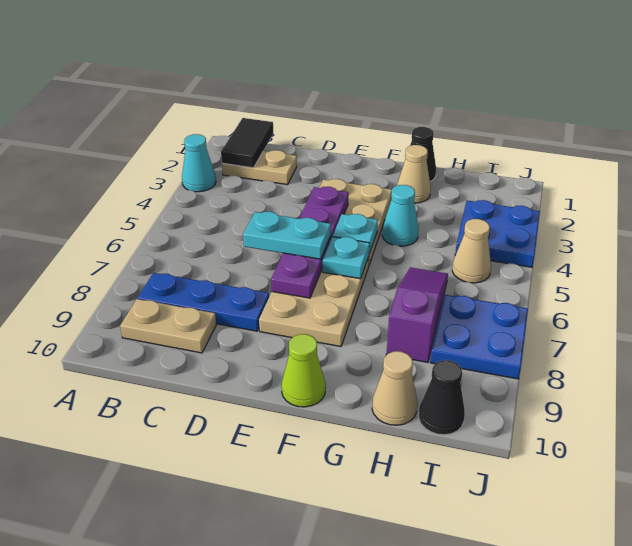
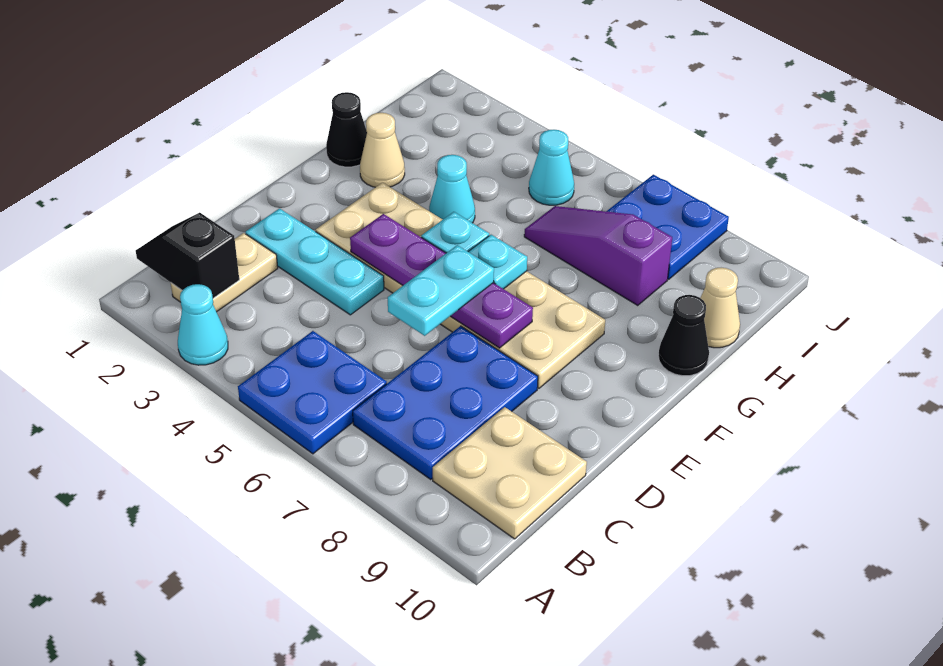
black tile B1:B2 level 2 -> black slope B1:B2 level 2 top 2
blue plate B8:D8 level 1 -> blue plate B7:D8 level 1
tan plate B9:C9 level 1 -> tan plate B9:C10 level 1
none -> cyan plate D2:D4 level 1
lime cone F10 level 1 -> none
blue plate I3:J4 level 1 -> blue plate A5:B6 level 1
tan cone I5 level 1 -> cyan cone I5 level 1
black cone I10 level 1 -> black cone G10 level 1

